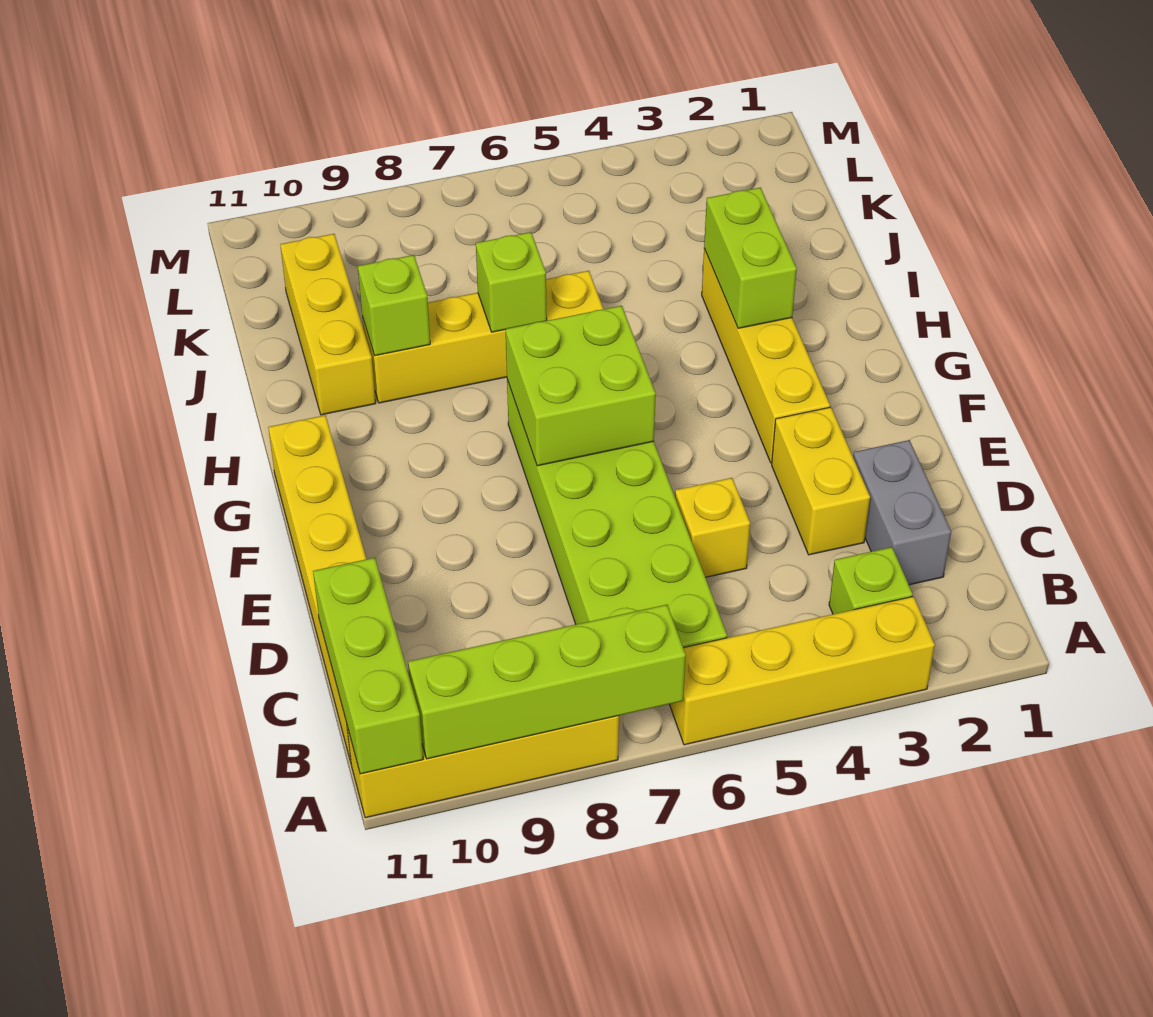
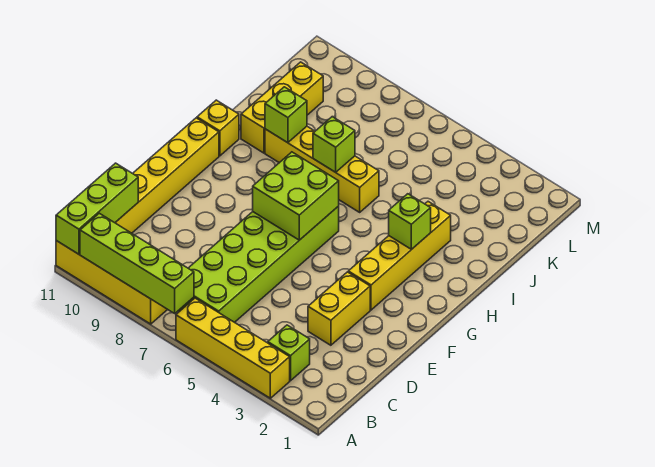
grey brick C2:D2 level 1 -> none
yellow brick D5 level 1 -> yellow brick H11 level 1
lime brick H3:I3 level 2 -> lime brick H3 level 2

